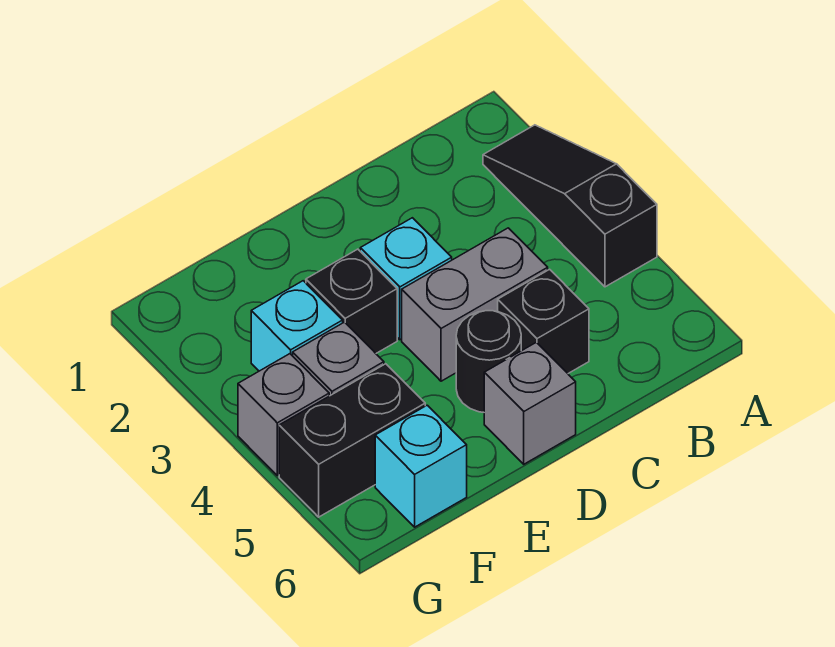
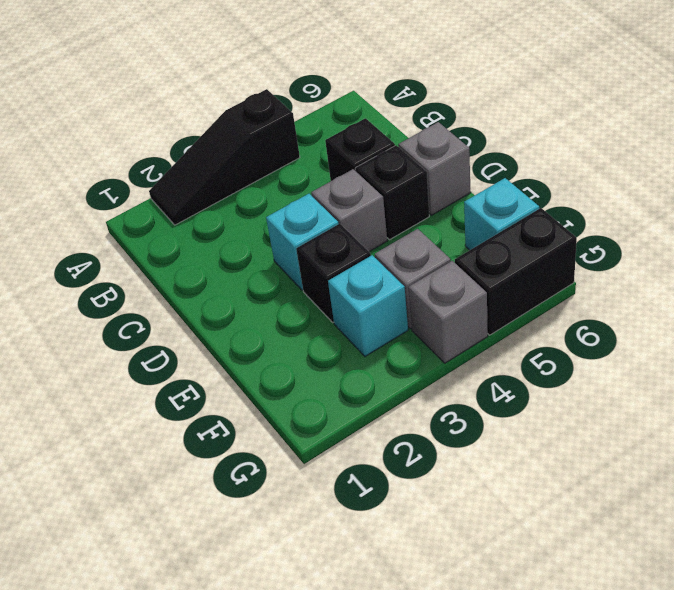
grey brick C4:D4 level 1 -> grey brick D4 level 1
black round brick D5 level 1 -> black brick D5 level 1
black brick F5:G5 level 1 -> black brick G5:G6 level 1

